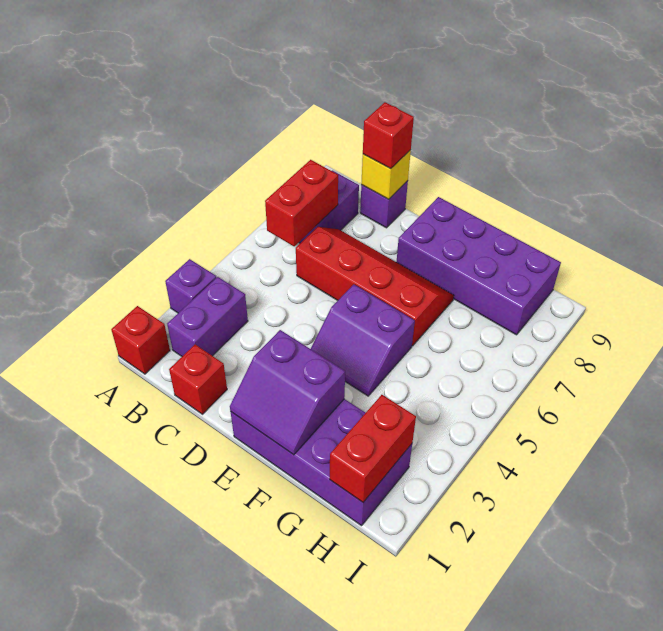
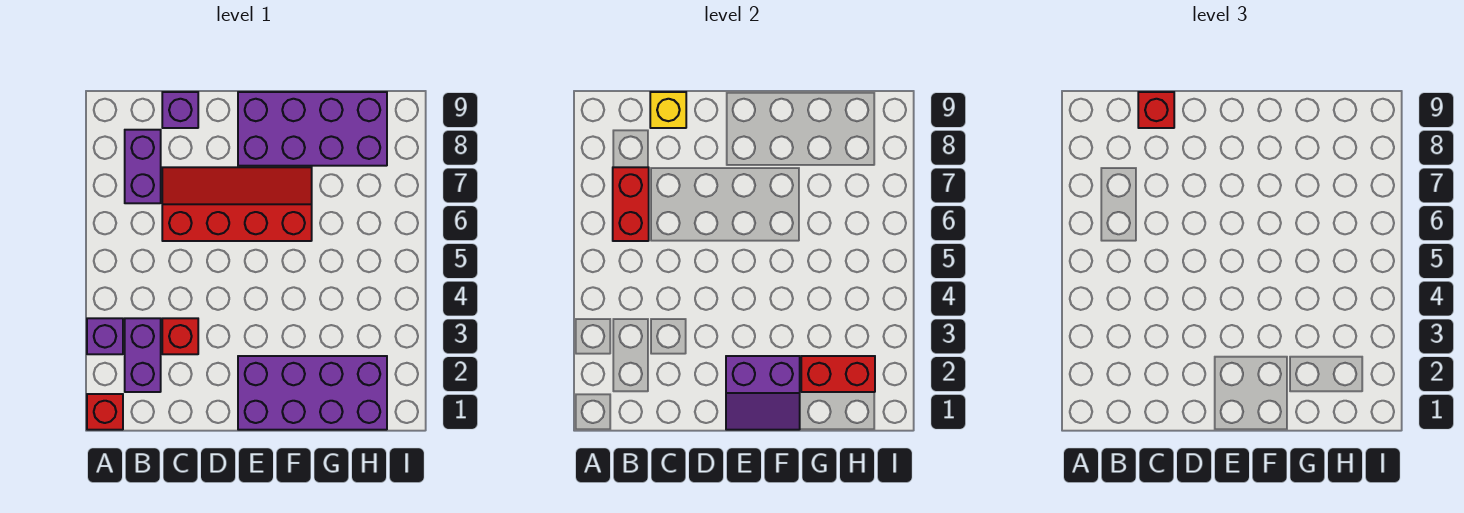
red brick C1 level 1 -> red brick C3 level 1
purple slope E4:F5 level 1 top 5 -> none
red brick H1:H2 level 2 -> red brick G2:H2 level 2

